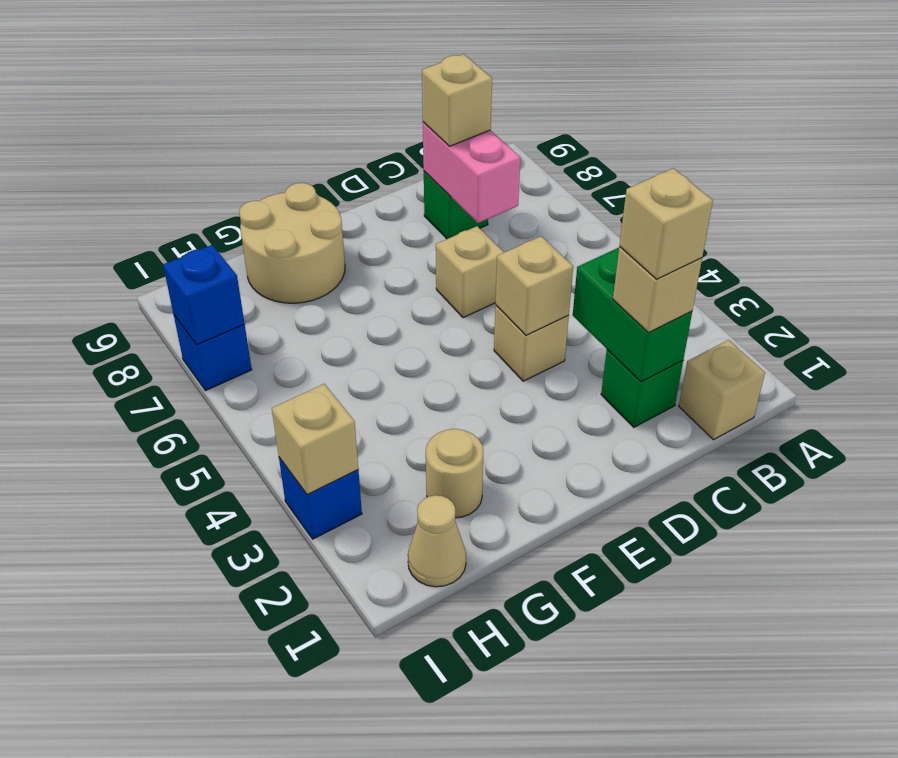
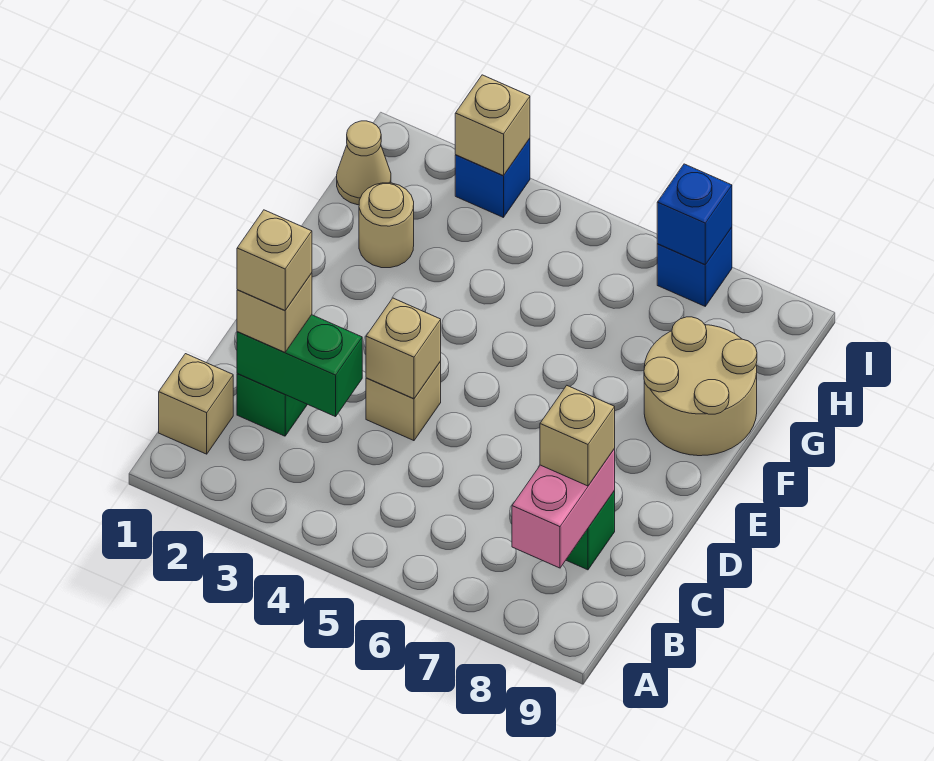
pink brick C7:C8 level 2 -> pink brick B8:C8 level 2
tan brick D6 level 1 -> none

